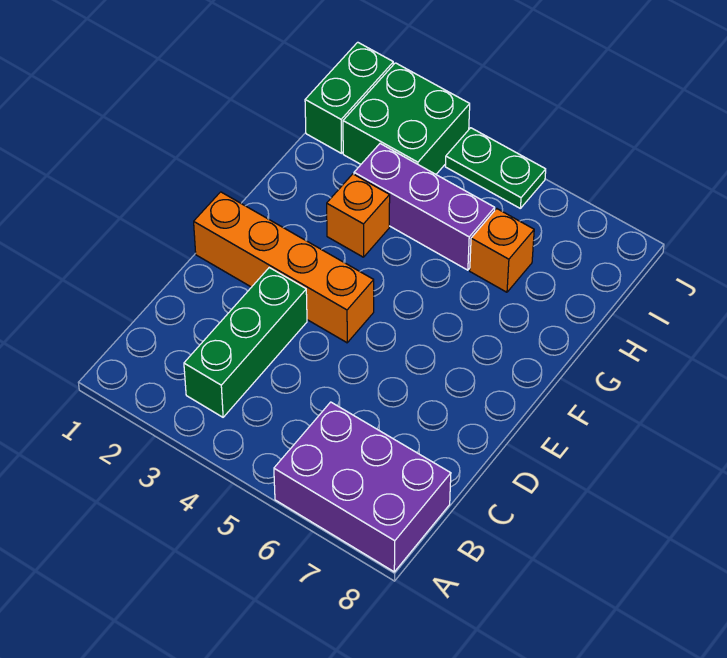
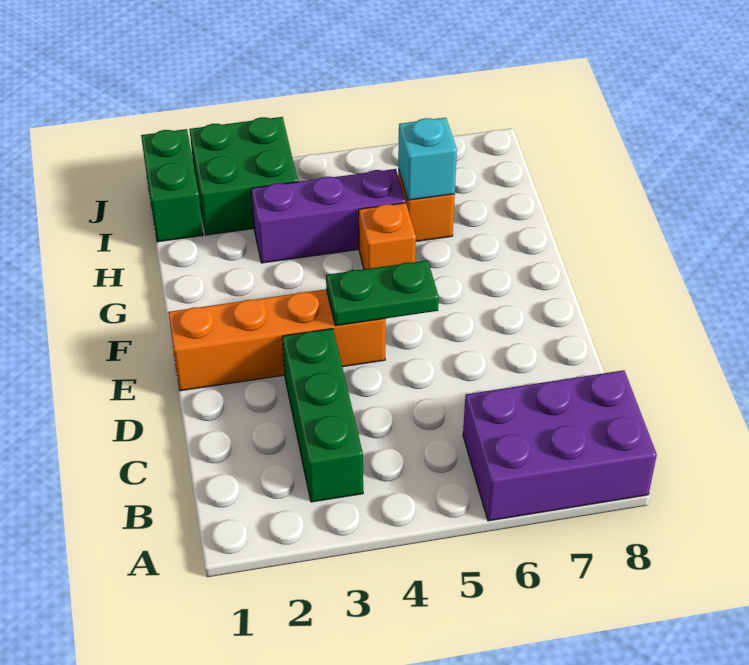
orange brick G3 level 1 -> orange brick G5 level 1
none -> cyan brick H6 level 2
green plate J4:J5 level 1 -> green plate E4:E5 level 2

